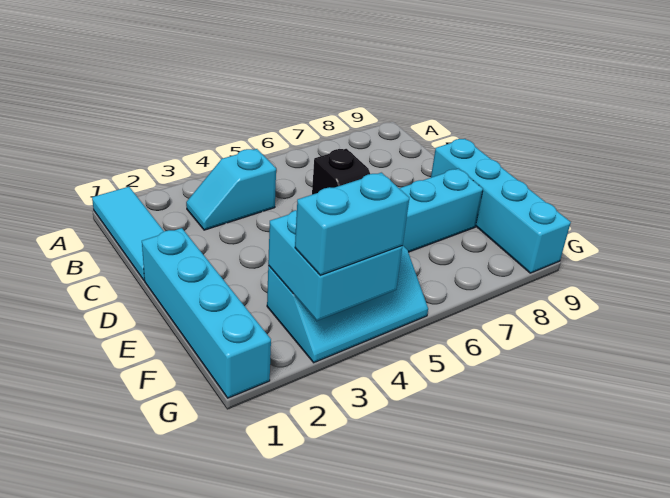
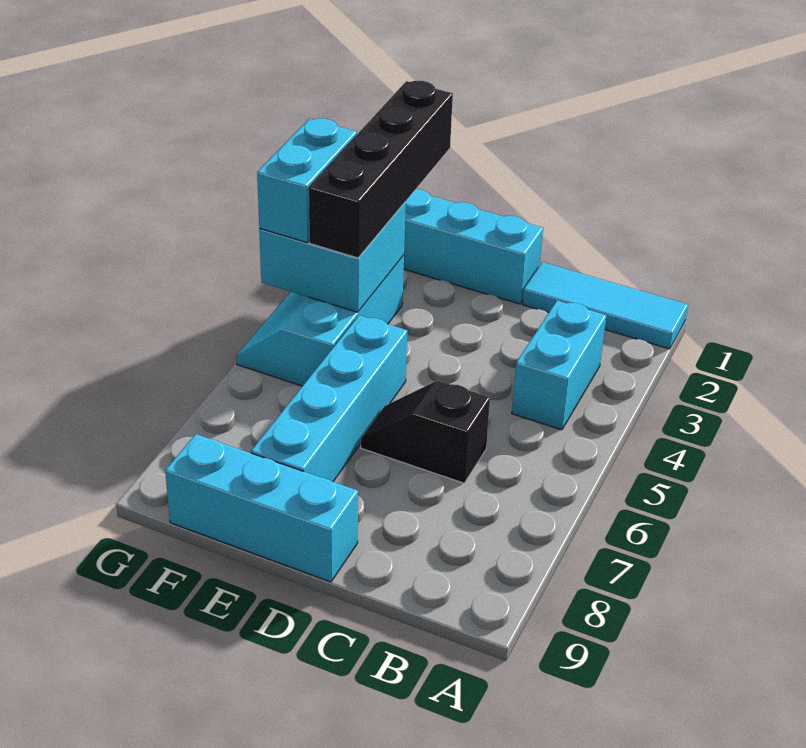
cyan slope B3:B4 level 1 top 4 -> cyan brick B3:B4 level 1
cyan brick D9:G9 level 1 -> cyan brick D9:F9 level 1
none -> black brick F1:F4 level 3

